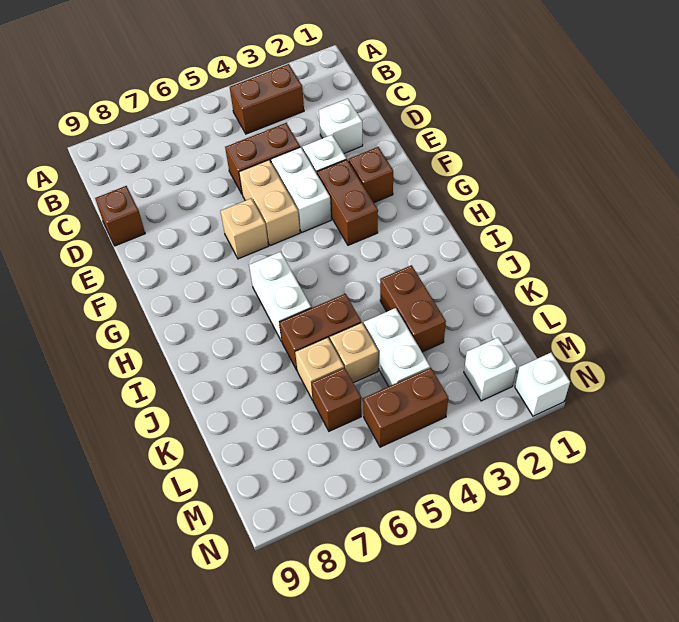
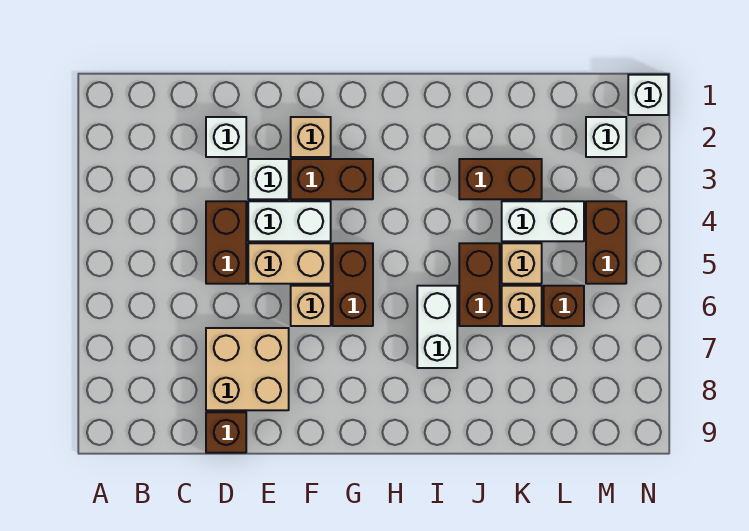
brown brick B3:B4 level 1 -> brown brick G5:G6 level 1
none -> tan brick D7:E8 level 1
brown brick F2 level 1 -> tan brick F2 level 1
white brick H6:I6 level 1 -> white brick I6:I7 level 1

